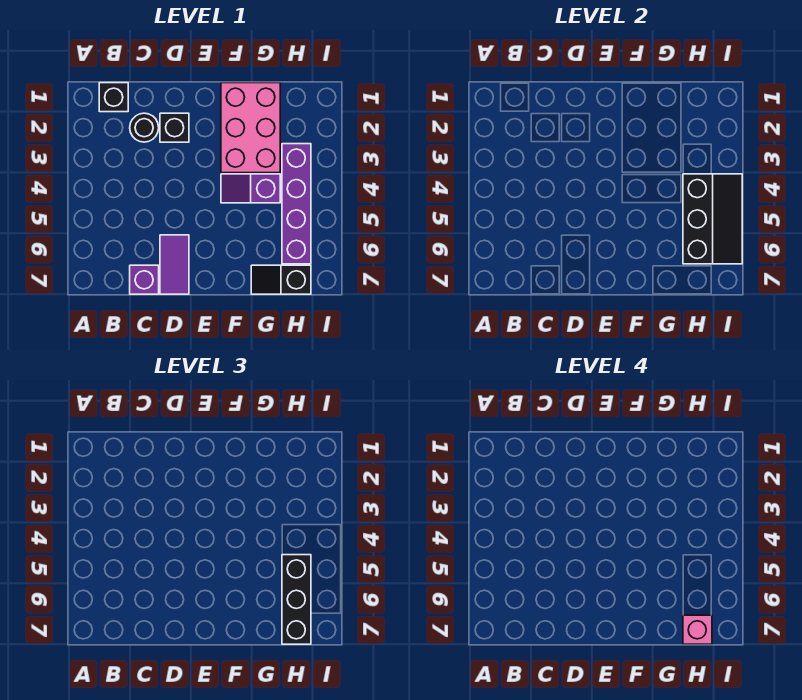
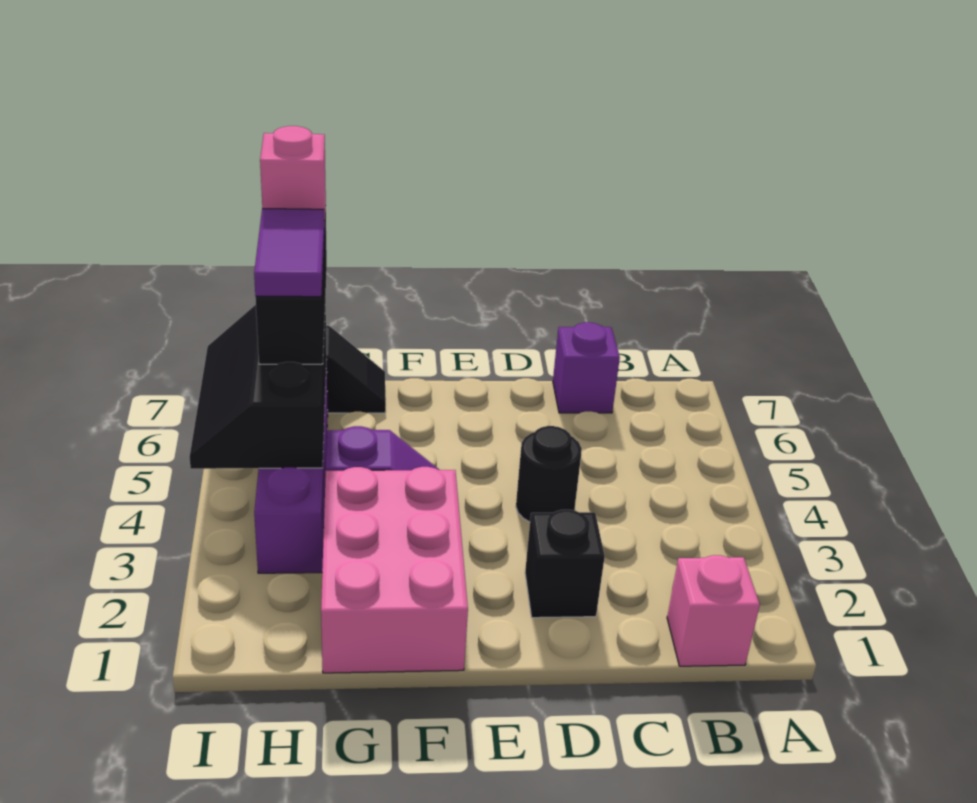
black brick B1 level 1 -> pink brick B1 level 1
black round brick C2 level 1 -> black round brick D4 level 1
purple tile D6:D7 level 1 -> purple tile H5:H6 level 4

